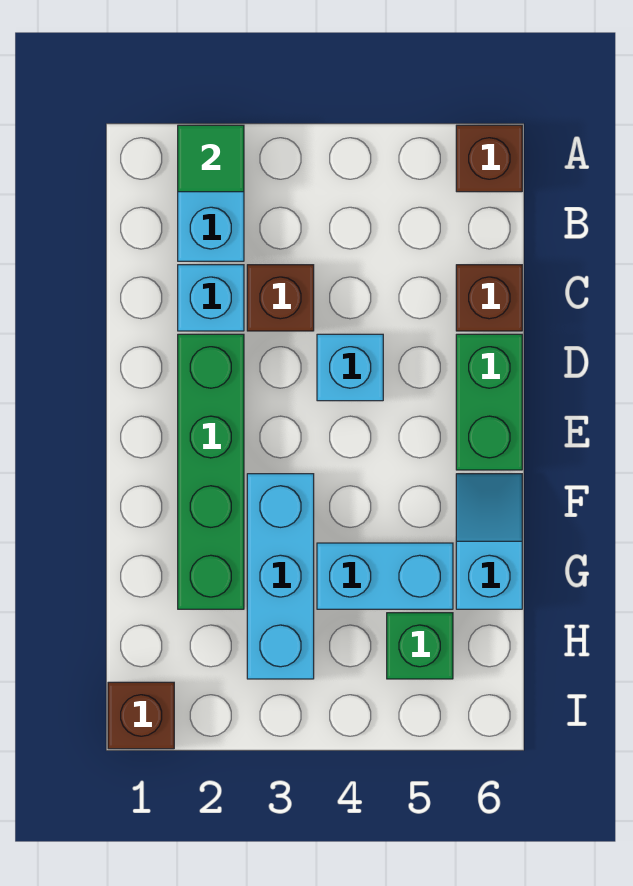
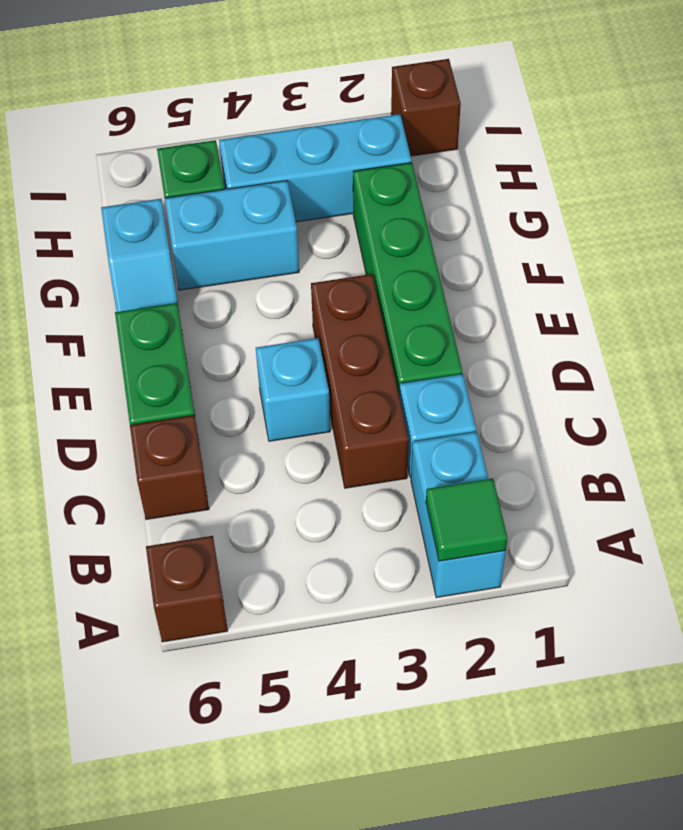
brown brick C3 level 1 -> brown brick C3:E3 level 1
cyan brick F3:H3 level 1 -> cyan brick H2:H4 level 1

